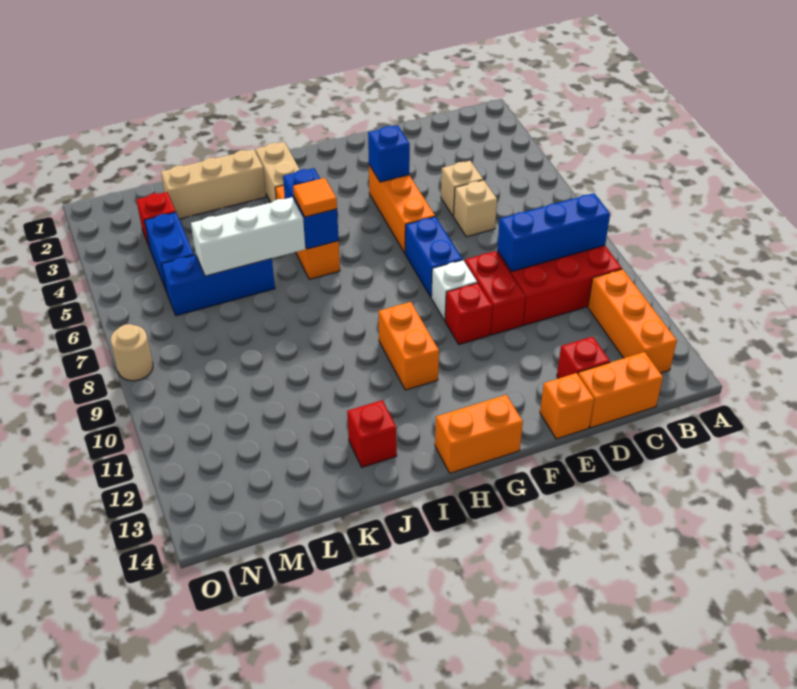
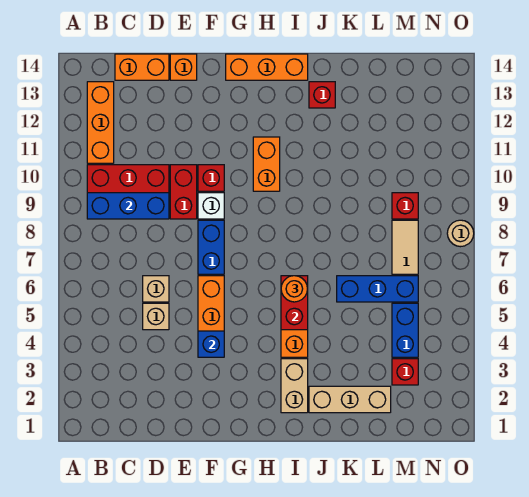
red brick D13 level 1 -> red brick M9 level 1
orange brick G14:H14 level 1 -> orange brick G14:I14 level 1
blue brick I5:I6 level 2 -> red brick I5:I6 level 2
orange tile I6 level 3 -> orange round brick I6 level 3
white brick J6:L6 level 2 -> none
none -> tan tile M7:M8 level 1

